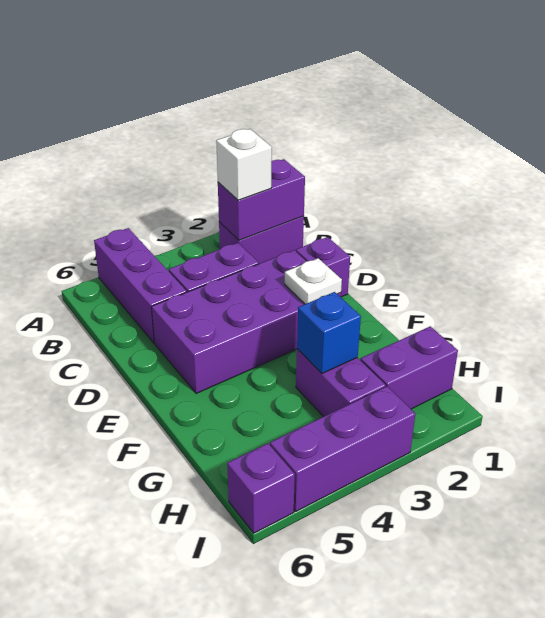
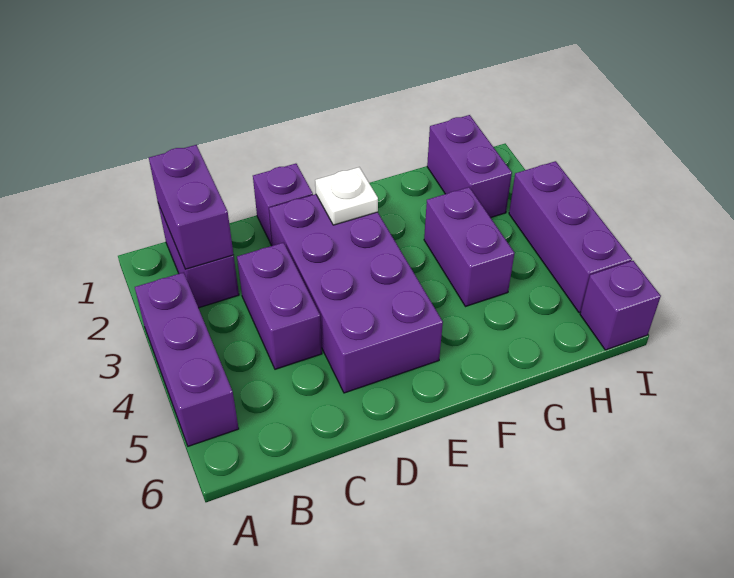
purple brick A5:C5 level 1 -> purple brick A3:A5 level 1
white brick B2 level 3 -> none
purple brick G3:H3 level 1 -> purple brick G3:G4 level 1
blue brick G3 level 2 -> none

